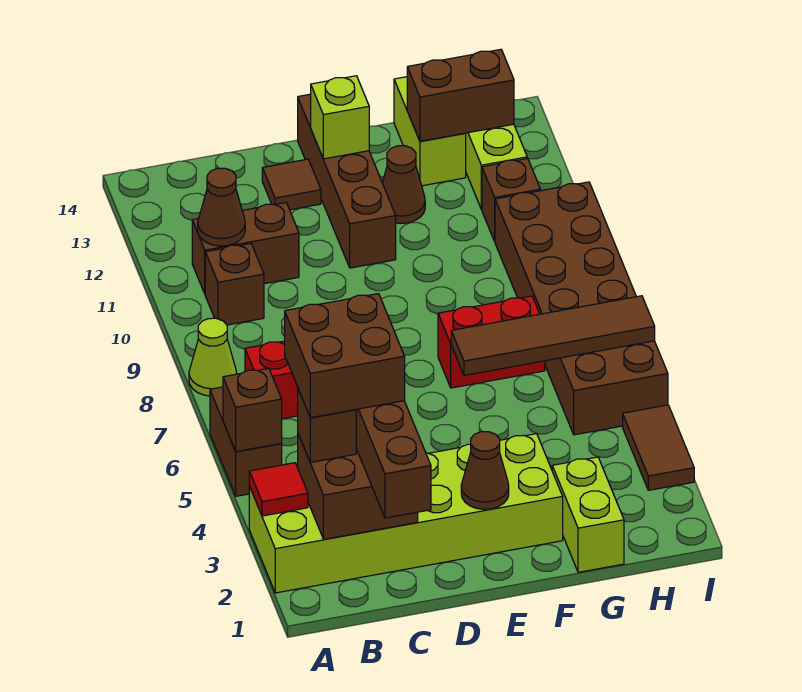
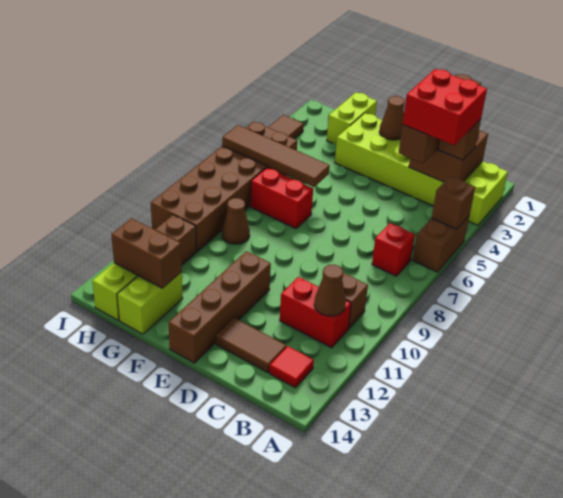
red tile A3 level 2 -> red tile B13 level 1
lime cone A8 level 1 -> none
brown brick B3:C4 level 4 -> red brick B3:C4 level 4
brown brick B11:C11 level 1 -> red brick B11:C11 level 1
brown tile D13 level 1 -> brown tile C13:D13 level 1
lime brick E13 level 2 -> none
brown cone F12 level 1 -> brown cone G9 level 1

